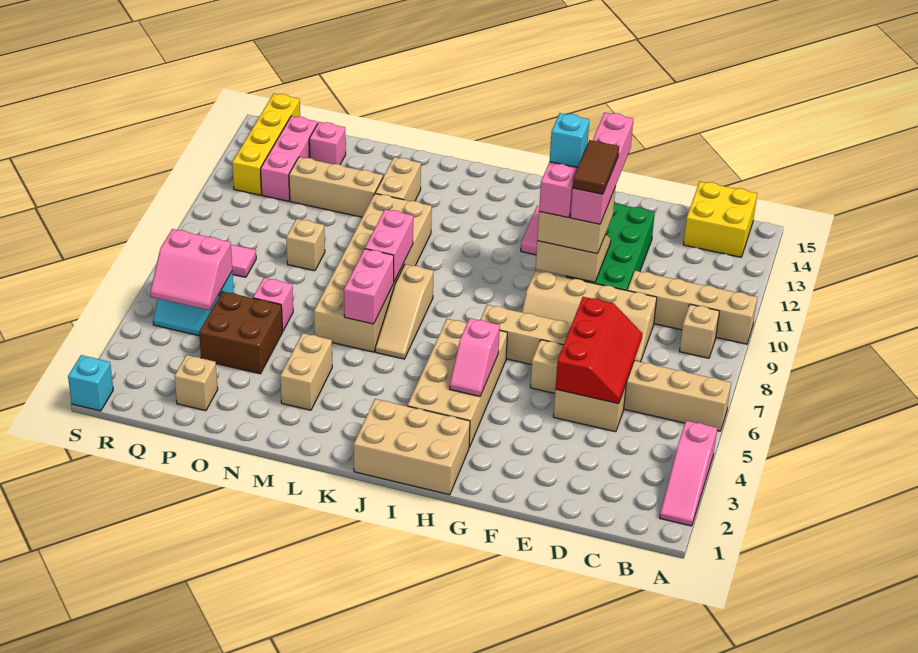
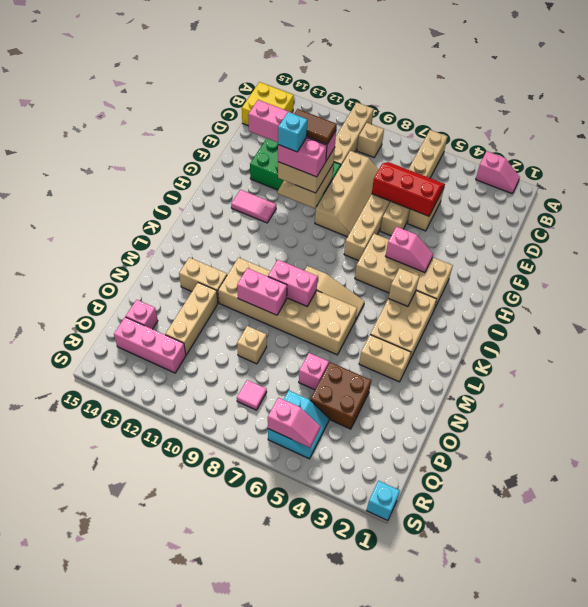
pink slope A2:A4 level 1 top 4 -> pink slope A2:A3 level 1 top 3
tan brick H1:J2 level 1 -> tan brick J3:L4 level 1
pink brick L6:L7 level 2 -> pink brick M9:M10 level 2
tan brick P2 level 1 -> tan brick J4 level 2
pink slope Q5:R6 level 2 top 6 -> pink slope R5:R6 level 2 top 6
yellow brick R12:R15 level 1 -> none

